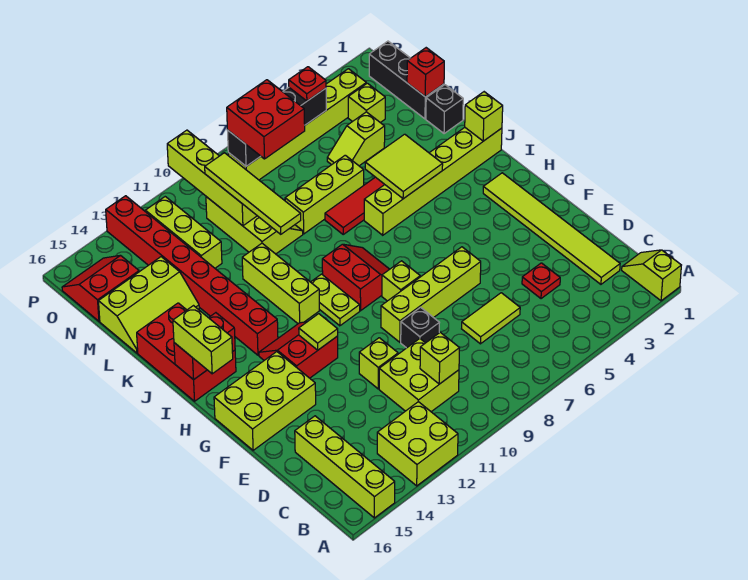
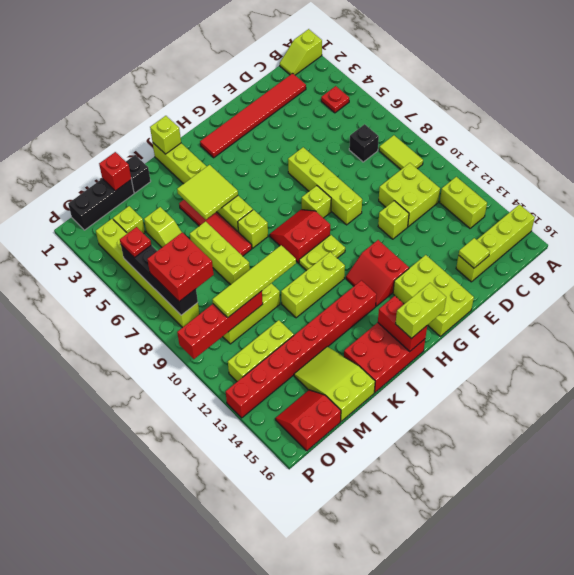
lime brick A12:B13 level 1 -> lime brick B12:B13 level 1
lime tile C2:H2 level 1 -> red tile C2:H2 level 1
lime brick C10 level 2 -> lime brick J7 level 1
red plate D4 level 1 -> red plate B4 level 1
lime tile D6:D7 level 1 -> lime tile B8:B9 level 1
black brick E9 level 1 -> black brick C7 level 1
lime tile G12 level 2 -> lime tile D15 level 2
lime slope L14:M16 level 1 top M -> lime slope L14:M16 level 1 top 16
lime brick M10:P10 level 2 -> red brick M10:P10 level 2
red slope N15:O16 level 1 top N -> red slope N15:O16 level 1 top 16

